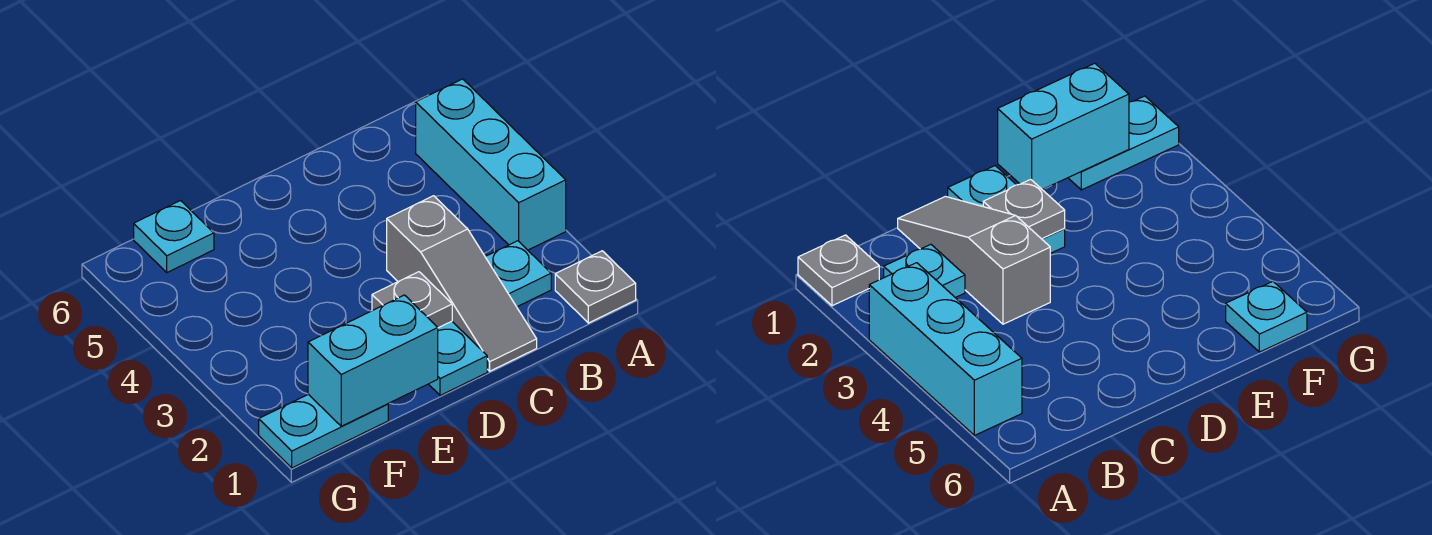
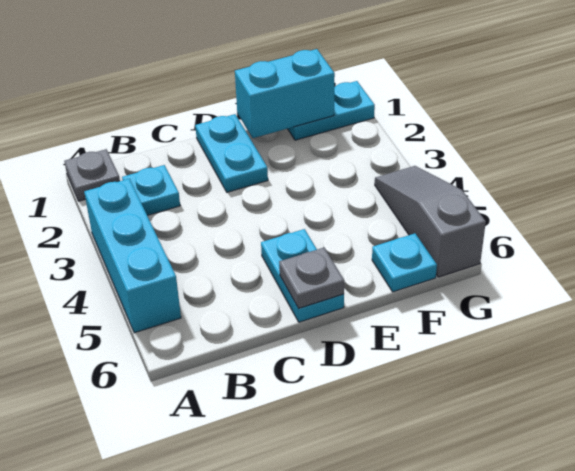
grey slope C1:C3 level 1 top 3 -> grey slope G4:G6 level 1 top 6
grey plate D2 level 2 -> grey plate D6 level 2
none -> cyan plate D5:D6 level 1

